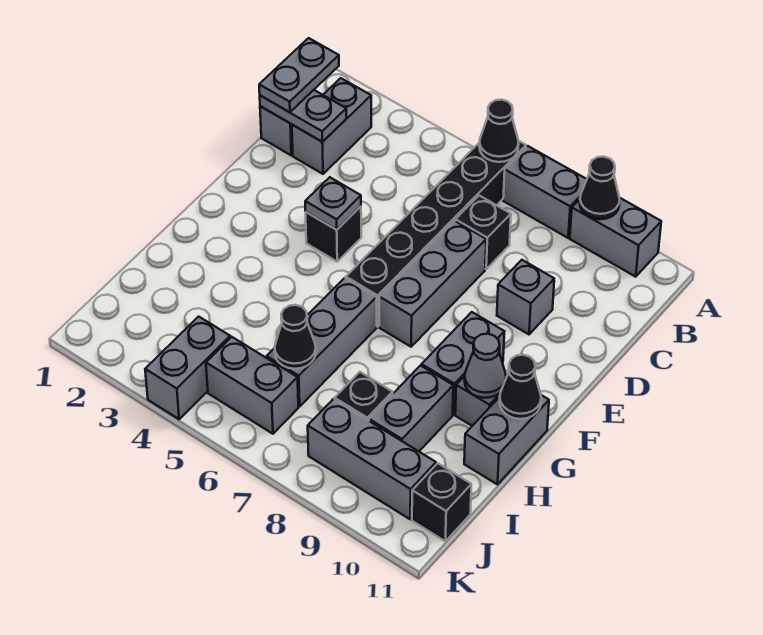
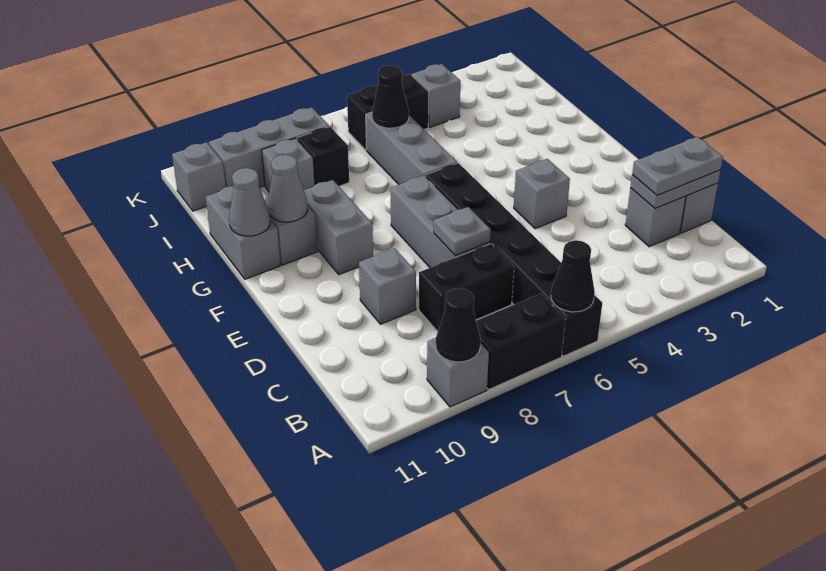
grey brick A7:A8 level 1 -> black brick A7:A8 level 1
grey brick A9:A10 level 1 -> grey brick A9 level 1
grey plate B1:C1 level 3 -> grey plate C1:C2 level 3
grey brick B2:C2 level 1 -> grey brick C2 level 1
black brick C7 level 1 -> black brick C7:C8 level 1
black brick E4 level 1 -> grey brick E4 level 1
grey plate E4 level 2 -> grey plate D7 level 2
black cone G11 level 2 -> grey cone G11 level 2
grey brick H9:I9 level 1 -> grey brick I9 level 1
grey brick J4:K4 level 1 -> grey brick J4 level 1
grey brick J5:J6 level 1 -> black brick J5:J6 level 1
black brick J11 level 1 -> grey brick J11 level 1

